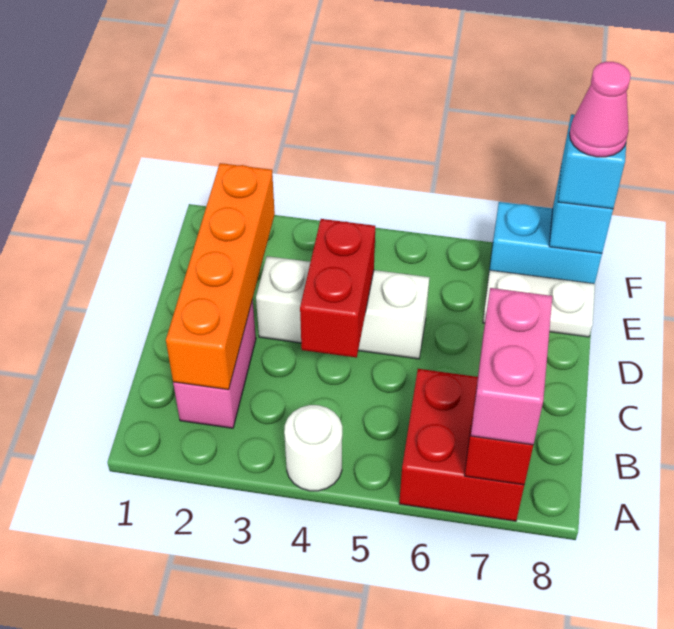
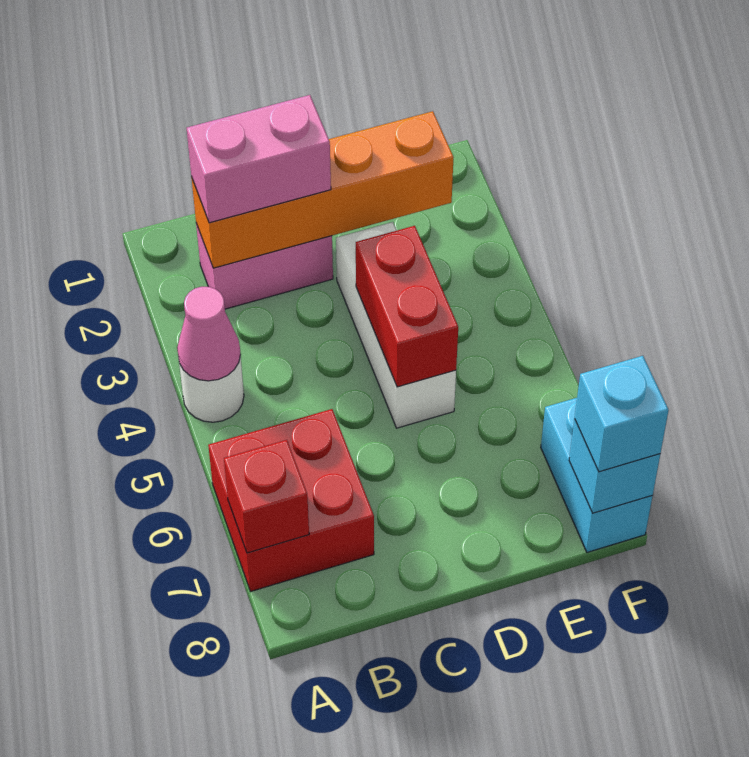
pink brick A7:B7 level 3 -> pink brick B2:C2 level 3
red brick C4:D4 level 2 -> red brick D4:D5 level 2
white plate E7:E8 level 1 -> none
pink cone F8 level 4 -> pink cone A4 level 2

